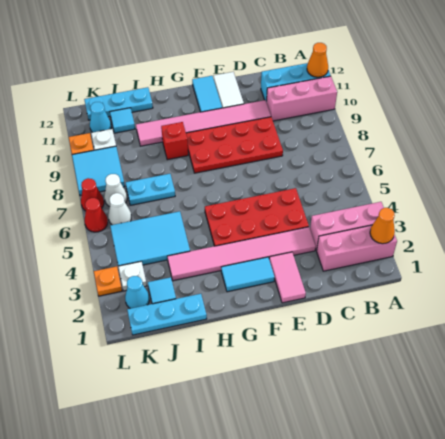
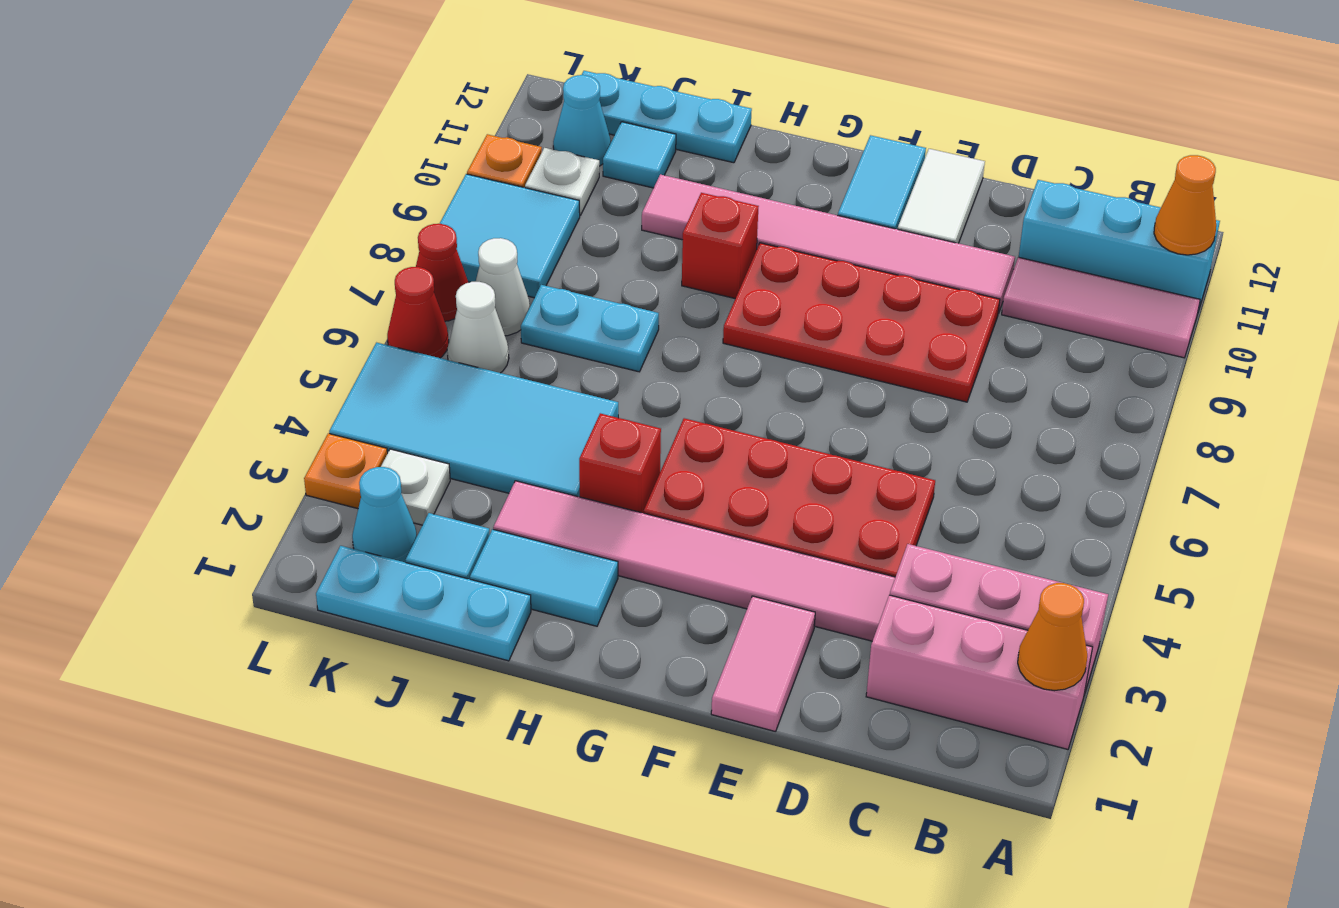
pink brick A10:C10 level 1 -> pink tile A10:C10 level 1
cyan tile F2:G2 level 1 -> cyan tile H2:I2 level 1
none -> red brick H4 level 1
cyan tile I4:K5 level 1 -> cyan tile I4:L5 level 1

